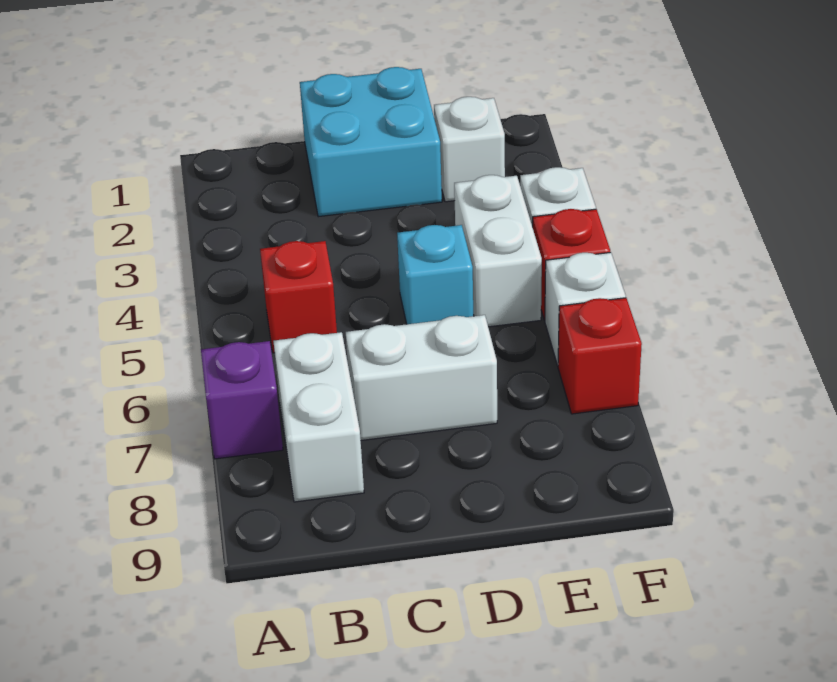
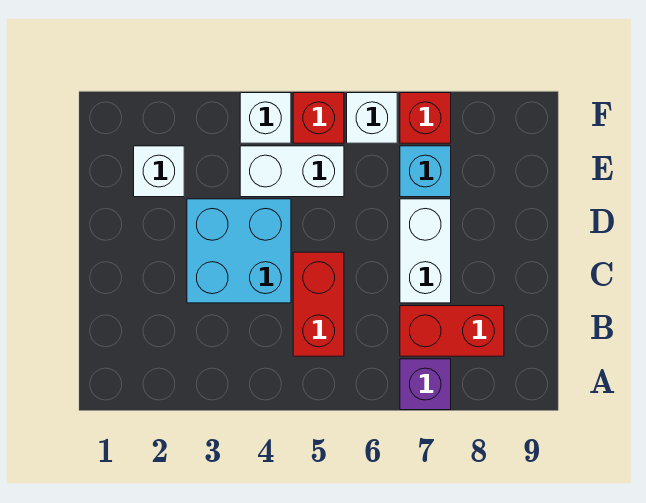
red brick B5 level 1 -> red brick B5:C5 level 1
white brick B7:B8 level 1 -> red brick B7:B8 level 1
cyan brick C1:D2 level 1 -> cyan brick C3:D4 level 1
cyan brick D5 level 1 -> cyan brick E7 level 1

